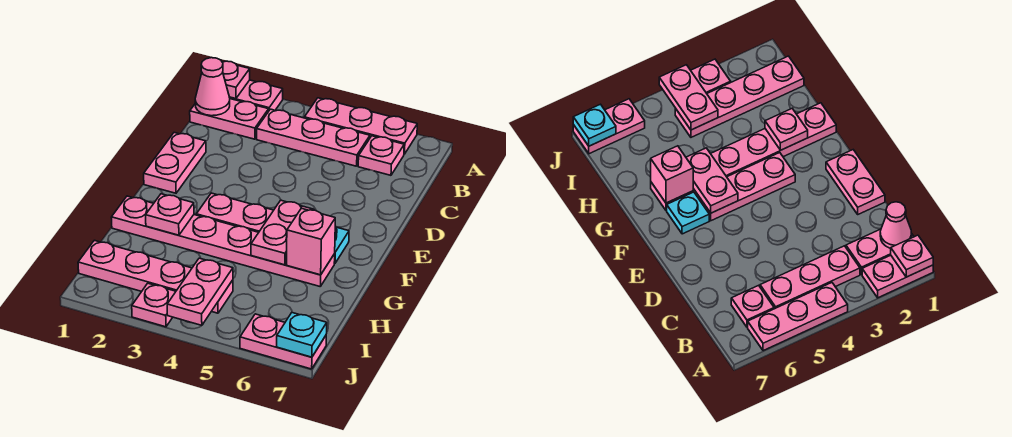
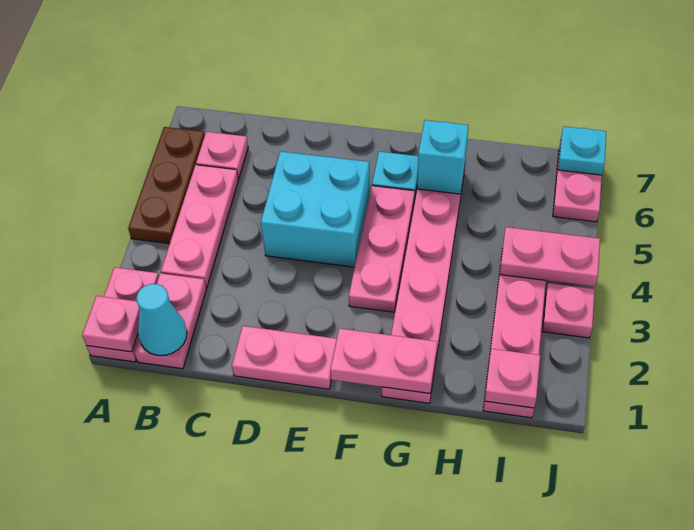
pink plate A4:A6 level 1 -> brown plate A4:A6 level 1
pink cone B1 level 2 -> cyan cone B1 level 2
none -> cyan brick D4:E5 level 1
pink plate F5:G5 level 2 -> pink plate F1:G1 level 2
pink plate G2 level 2 -> pink plate I1 level 2
pink brick G6 level 2 -> cyan brick G6 level 2

